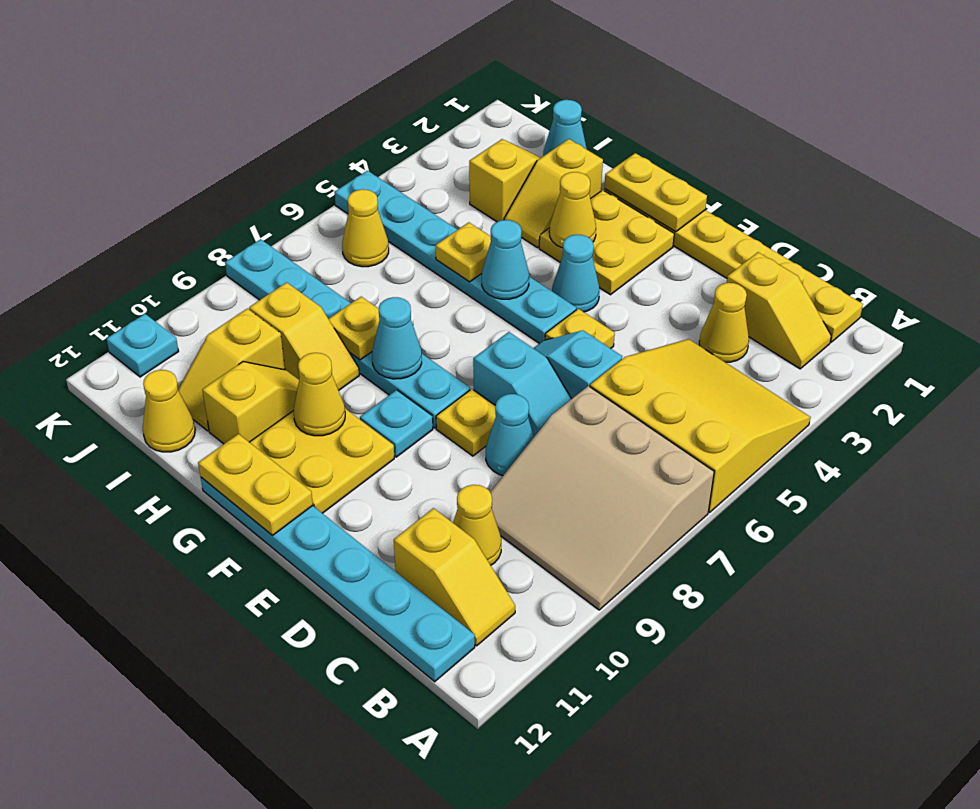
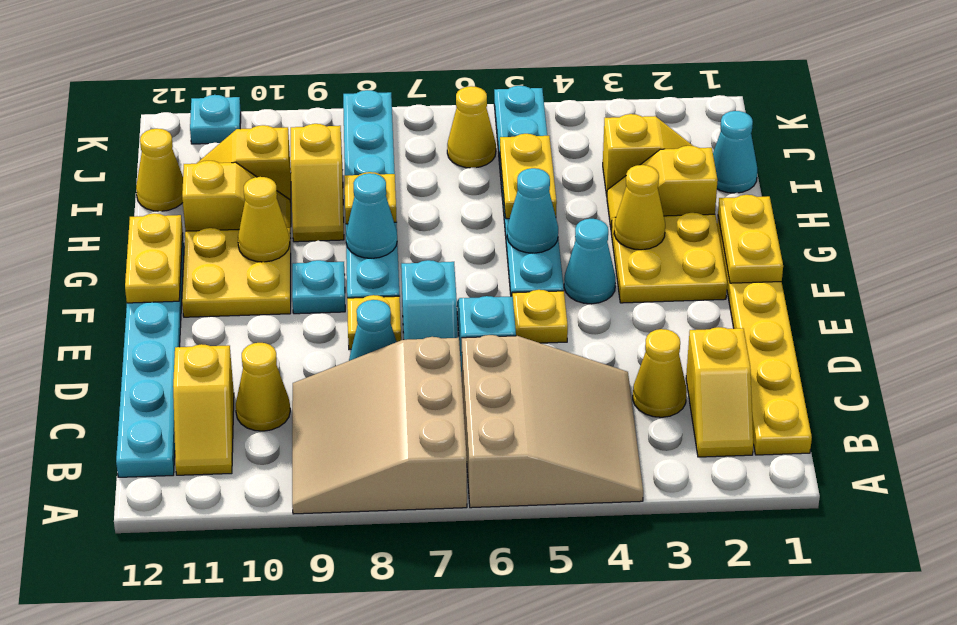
yellow slope A4:C6 level 1 top 6 -> tan slope A4:C6 level 1 top 6
yellow plate H5 level 2 -> yellow plate H5:I5 level 2

